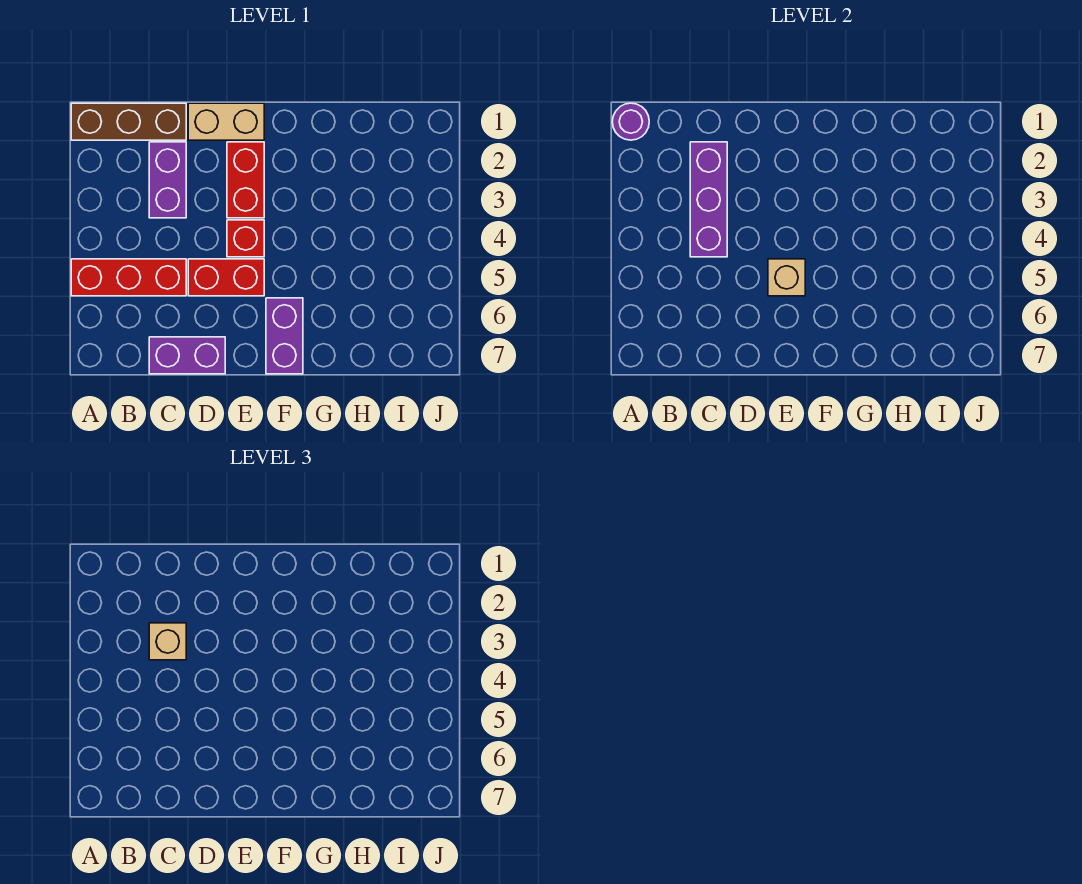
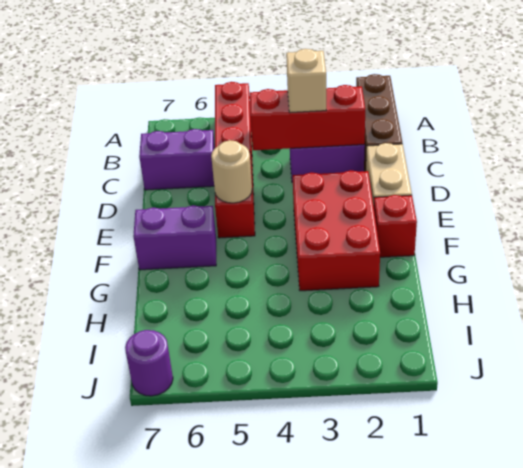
purple round brick A1 level 2 -> purple round brick J7 level 1
purple brick C2:C4 level 2 -> red brick C2:C4 level 2
purple brick C7:D7 level 1 -> purple brick C6:C7 level 1
red brick E2:E3 level 1 -> red brick E2:G3 level 1
red brick E4 level 1 -> red brick F1 level 1
tan brick E5 level 2 -> tan round brick E5 level 2

